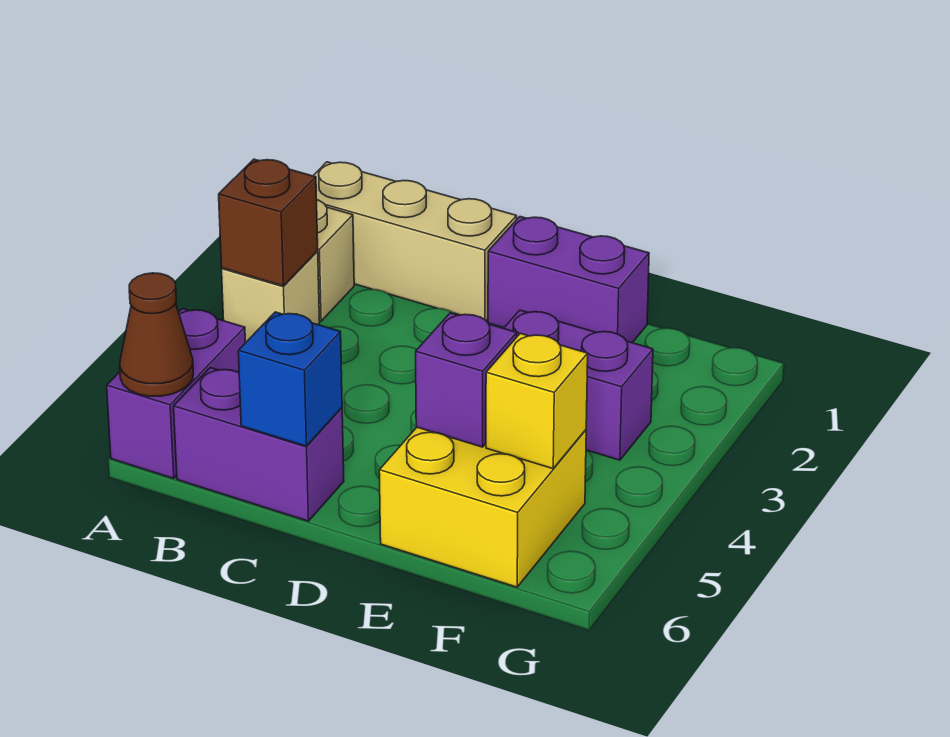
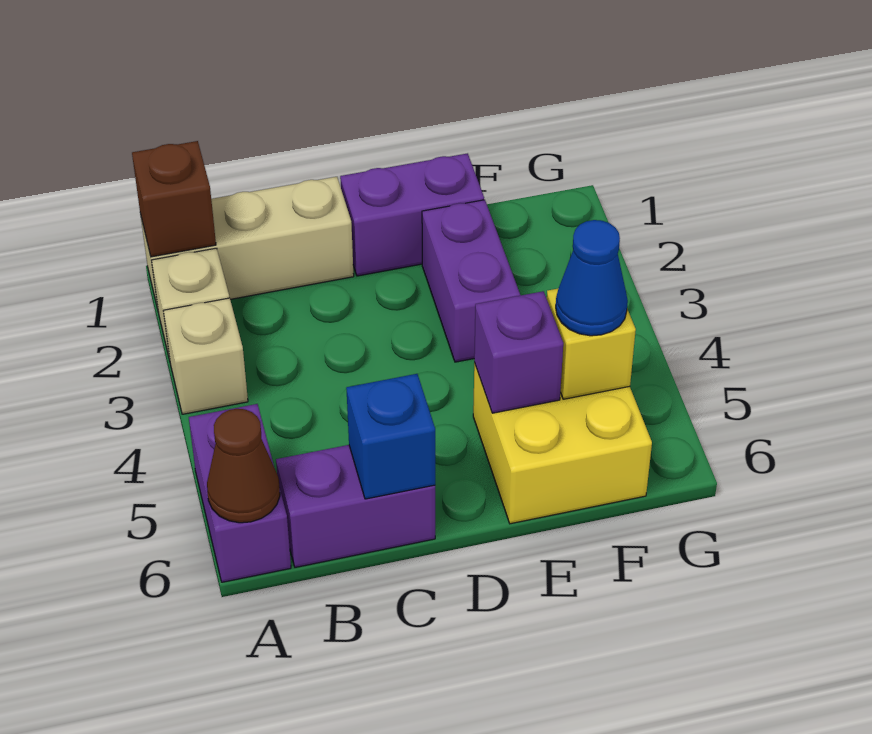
brown brick A3 level 2 -> brown brick A1 level 2
purple brick E3:F3 level 1 -> purple brick E2:E3 level 1
none -> blue cone F5 level 3

